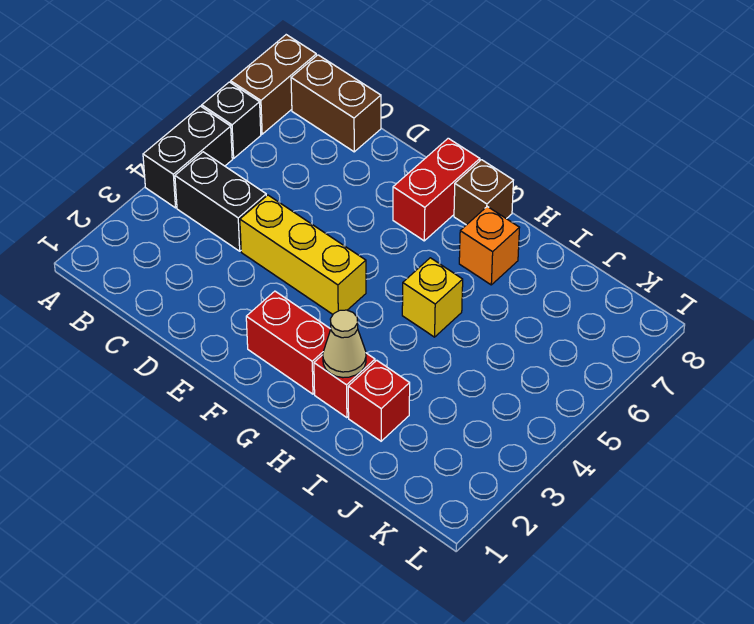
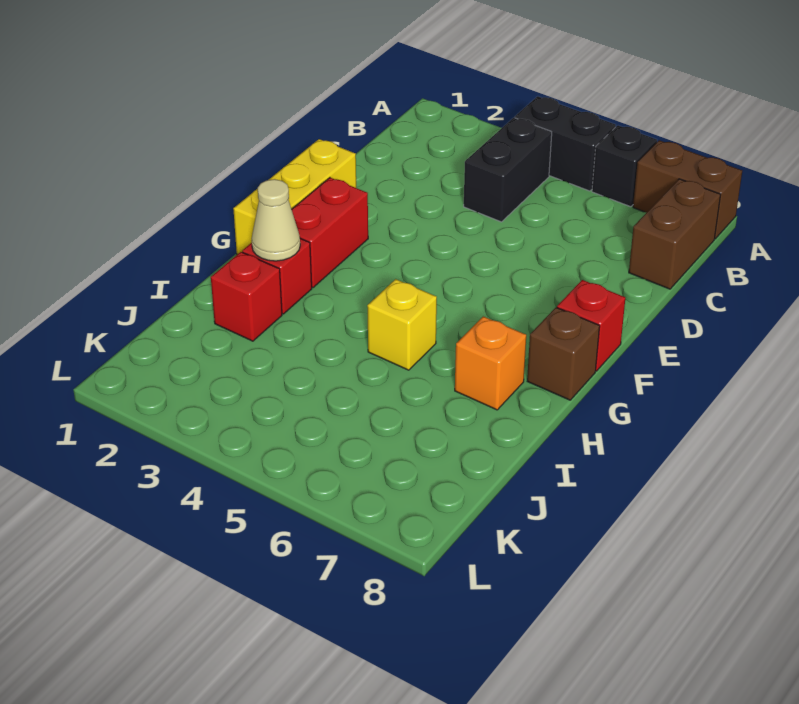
yellow brick D4:F4 level 1 -> yellow brick E1:G1 level 1
red brick F7:F8 level 1 -> red brick F8 level 1

